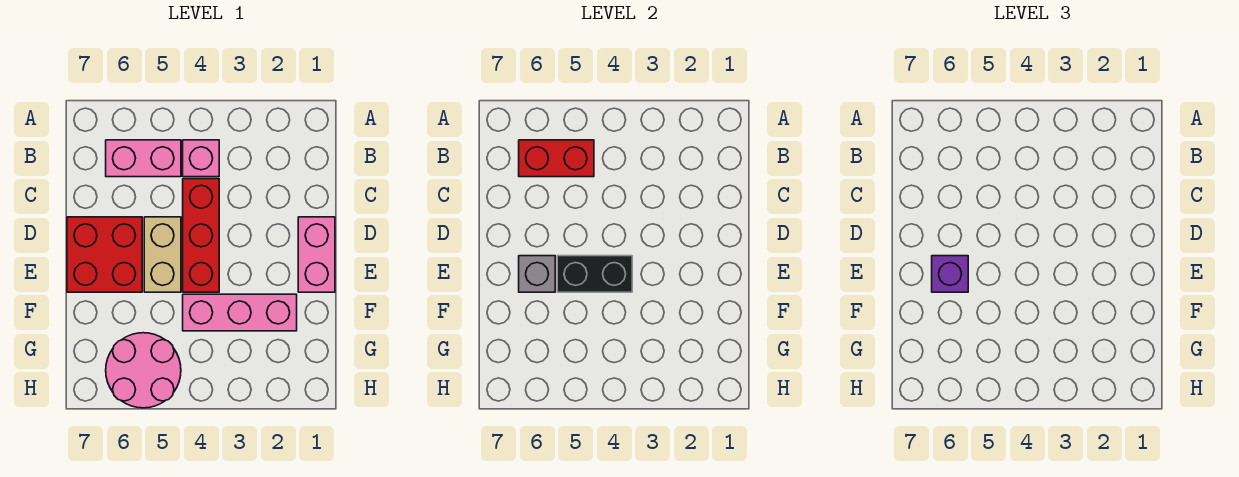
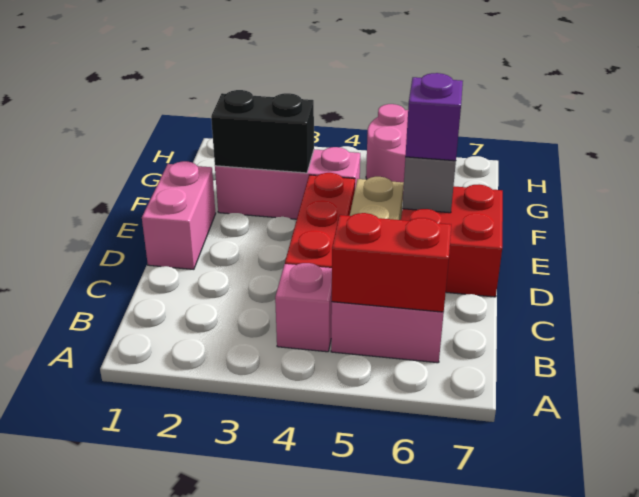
black brick E4:E5 level 2 -> black brick F2:F3 level 2

